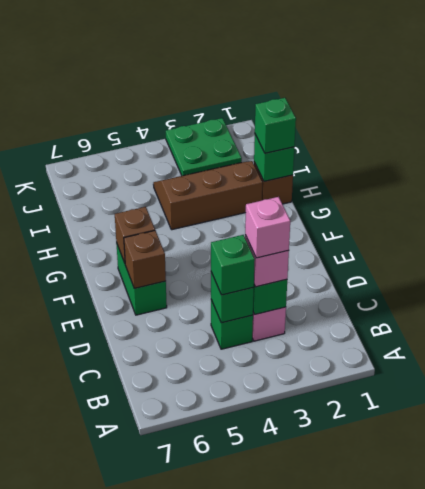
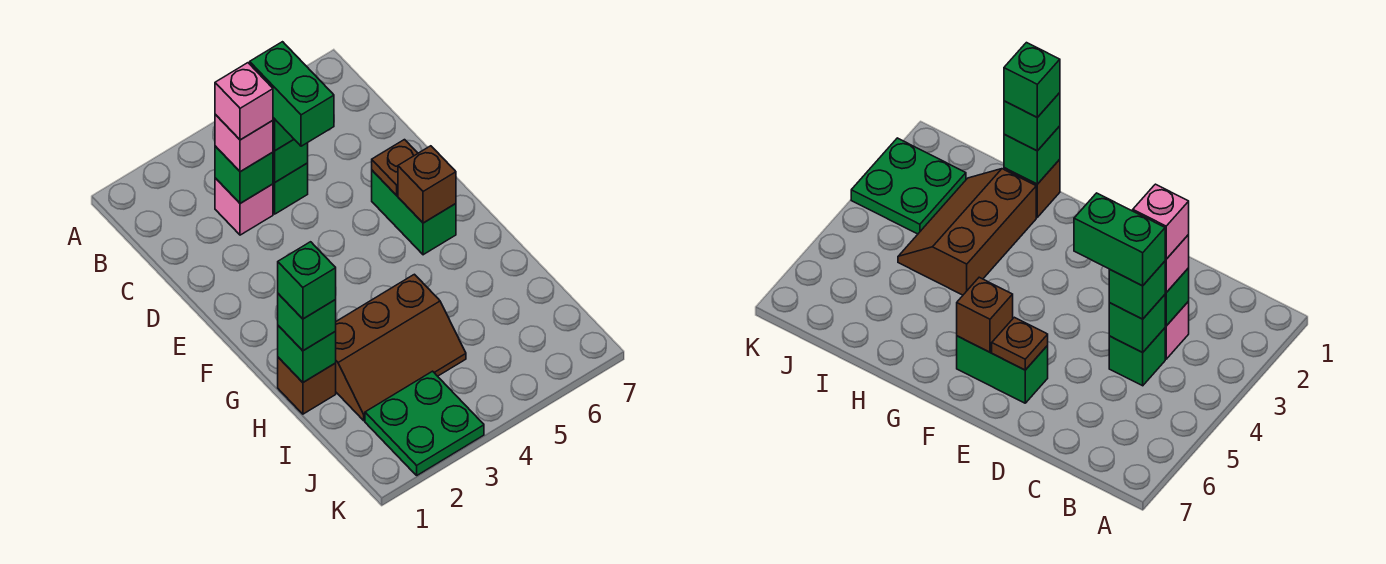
none -> green brick C4:D4 level 4
brown brick E6 level 2 -> brown plate E6 level 2
none -> green brick H1 level 4

